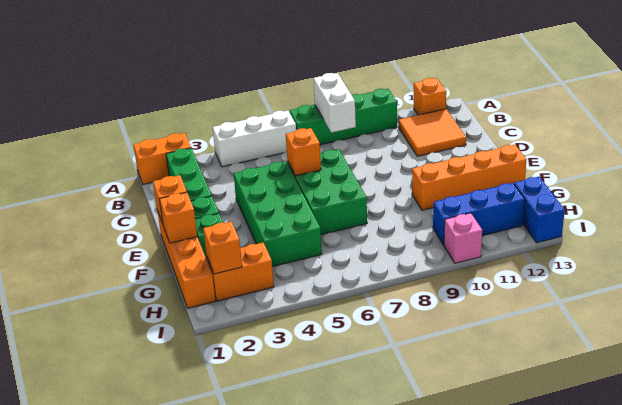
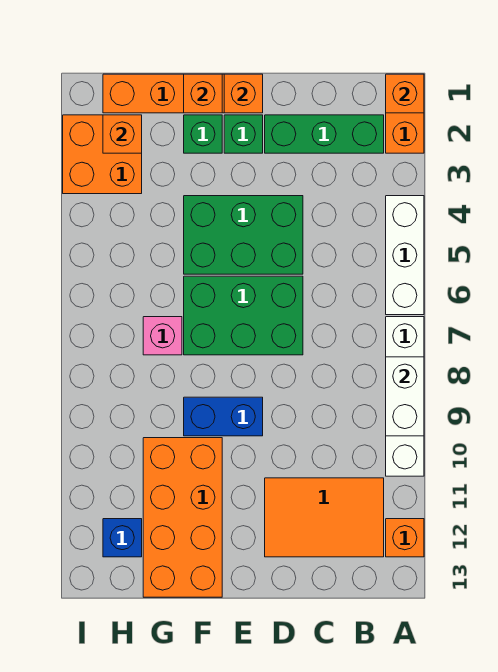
green brick A7:A10 level 1 -> white brick A7:A10 level 1
white brick A8:B8 level 2 -> white brick A8:A9 level 2
orange tile B11:C12 level 1 -> orange tile B11:D12 level 1
green brick D4:G5 level 1 -> green brick D4:F5 level 1
orange brick D6 level 2 -> orange brick A1 level 2
orange brick F10:F13 level 1 -> orange brick F10:G13 level 1
orange brick H2:H3 level 1 -> orange brick H2:I3 level 1
blue brick H10:H12 level 1 -> blue brick H12 level 1
blue brick H13:I13 level 1 -> blue brick E9:F9 level 1
pink brick I10 level 1 -> pink brick G7 level 1

